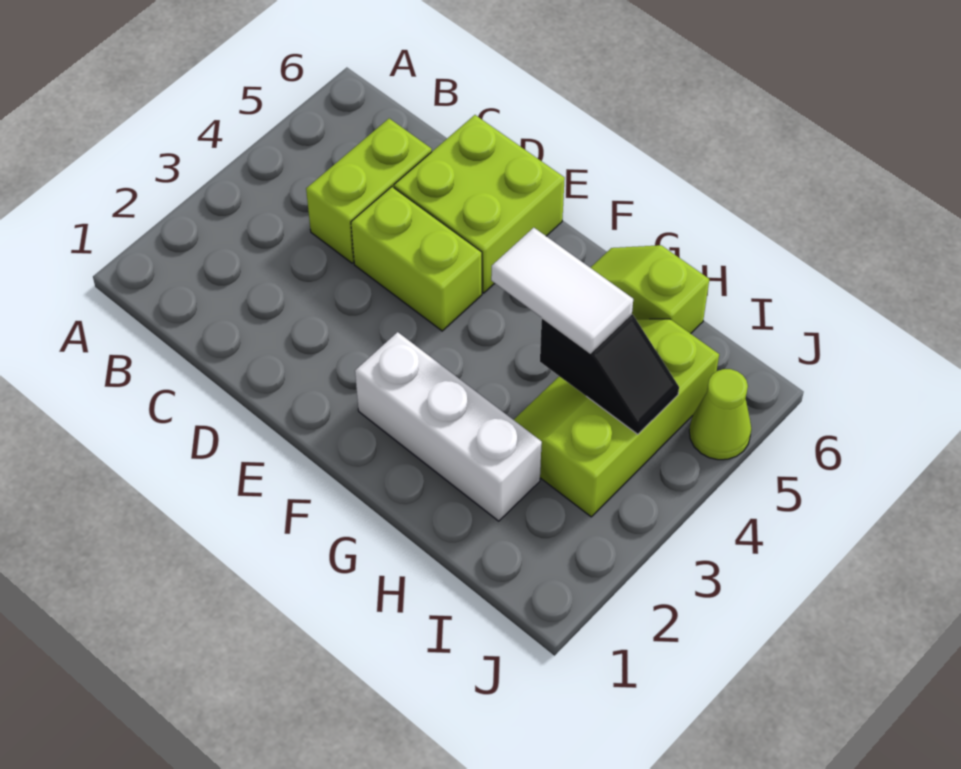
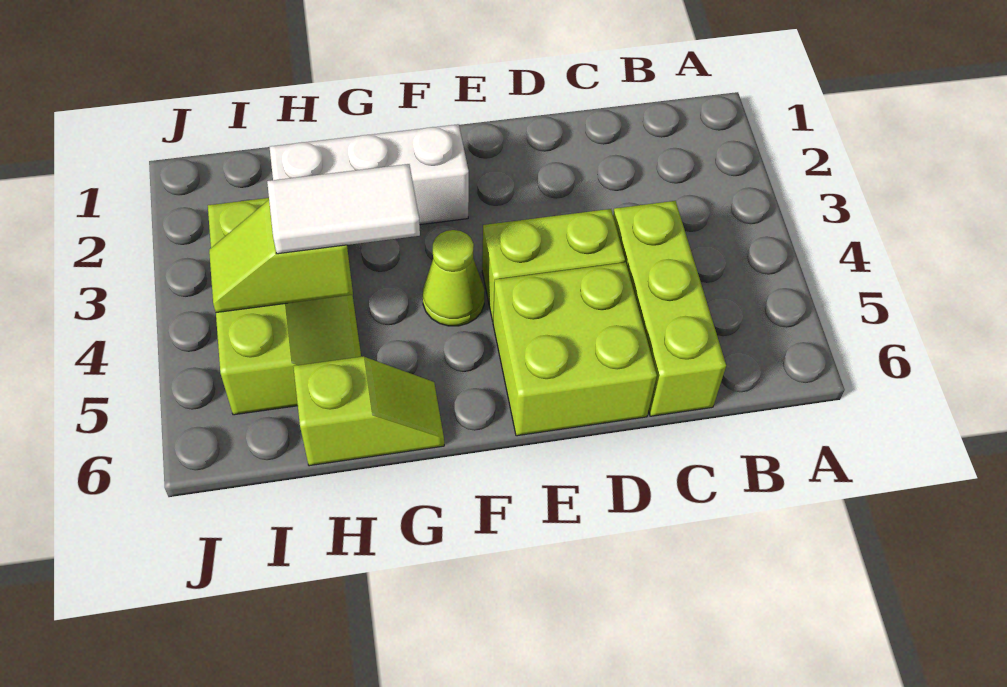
lime brick C4:C5 level 1 -> lime brick C4:C6 level 1
black slope H4:I4 level 2 top H -> lime slope H4:I4 level 2 top H
lime cone J5 level 1 -> lime cone F4 level 1

